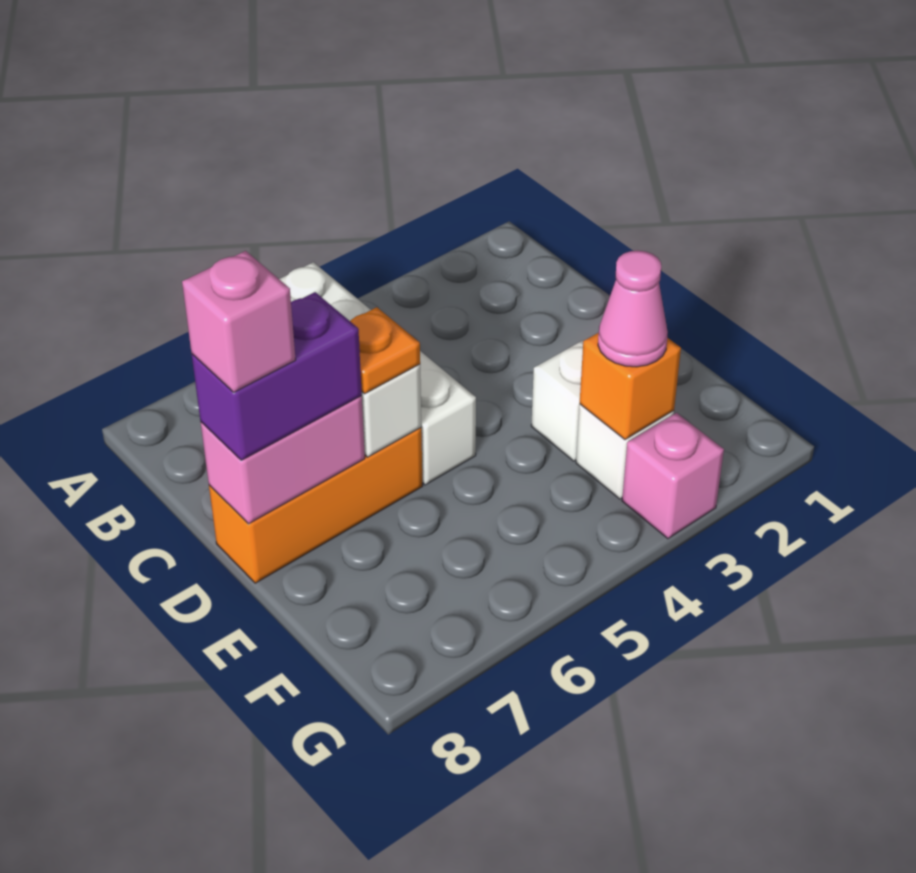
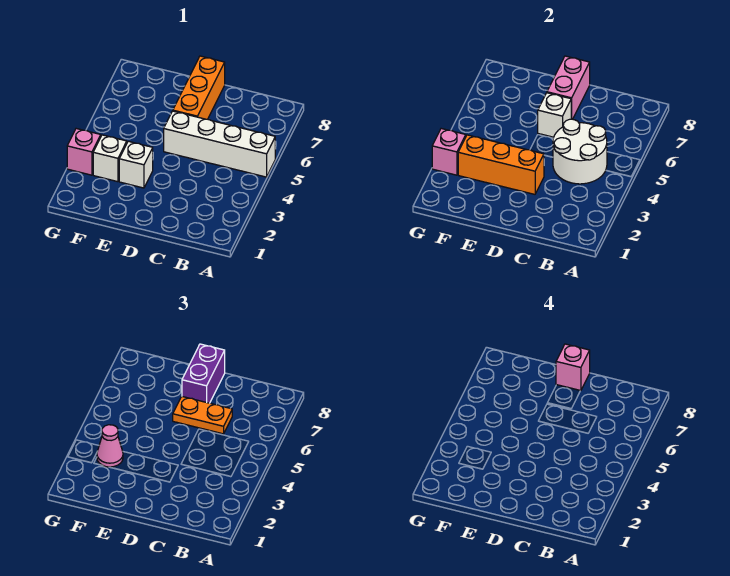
none -> white round brick B4:C5 level 2
orange plate D6 level 3 -> orange plate C6:D6 level 3
orange brick F3 level 2 -> orange brick D3:F3 level 2
none -> pink brick G3 level 2

